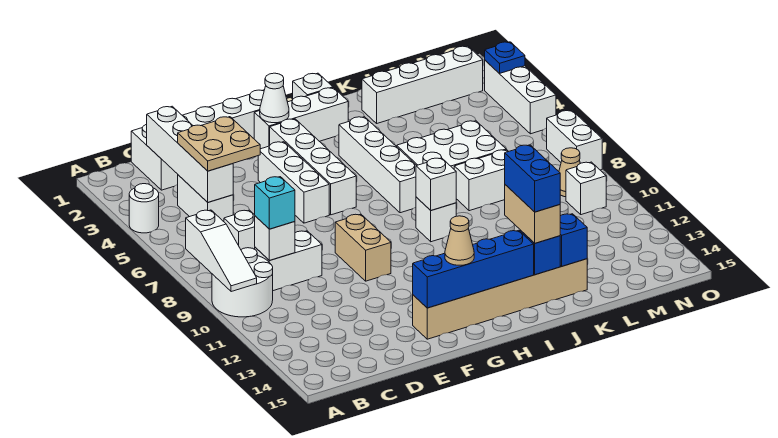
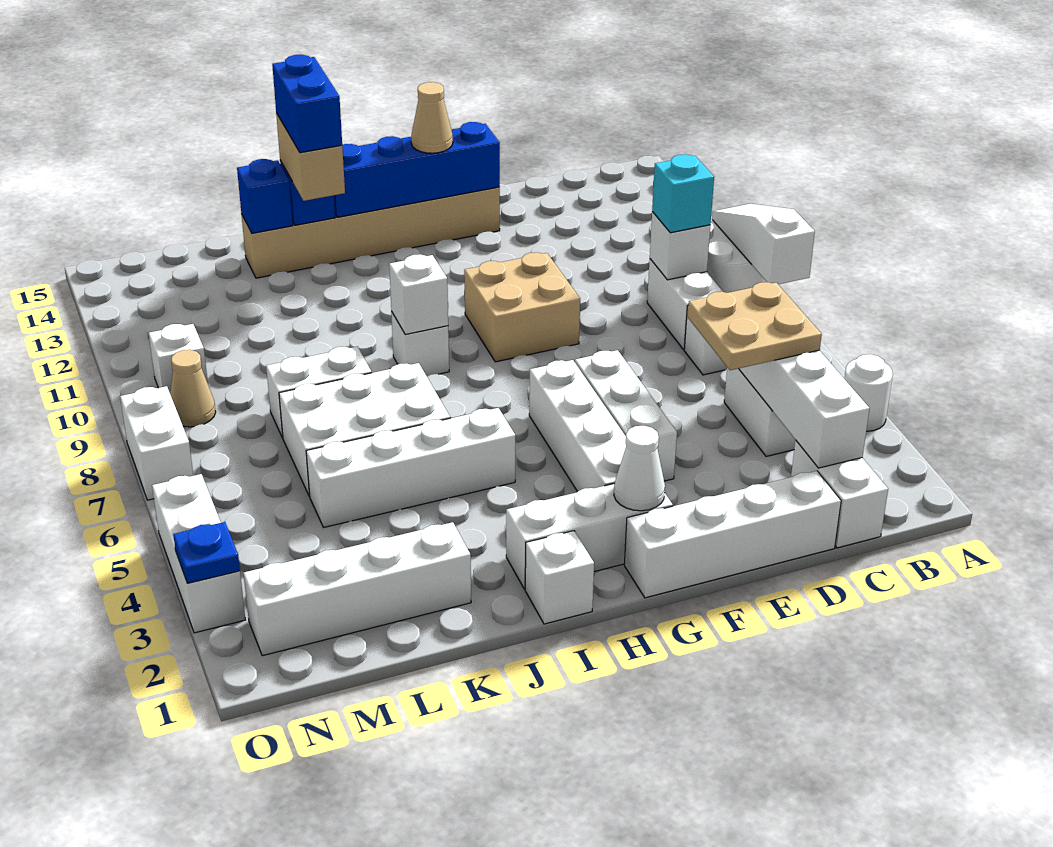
white brick C9:D9 level 1 -> white brick C8:C9 level 1
tan brick F9:F10 level 1 -> tan brick F9:G10 level 1
white brick I4:I7 level 1 -> white brick I5:L5 level 1

